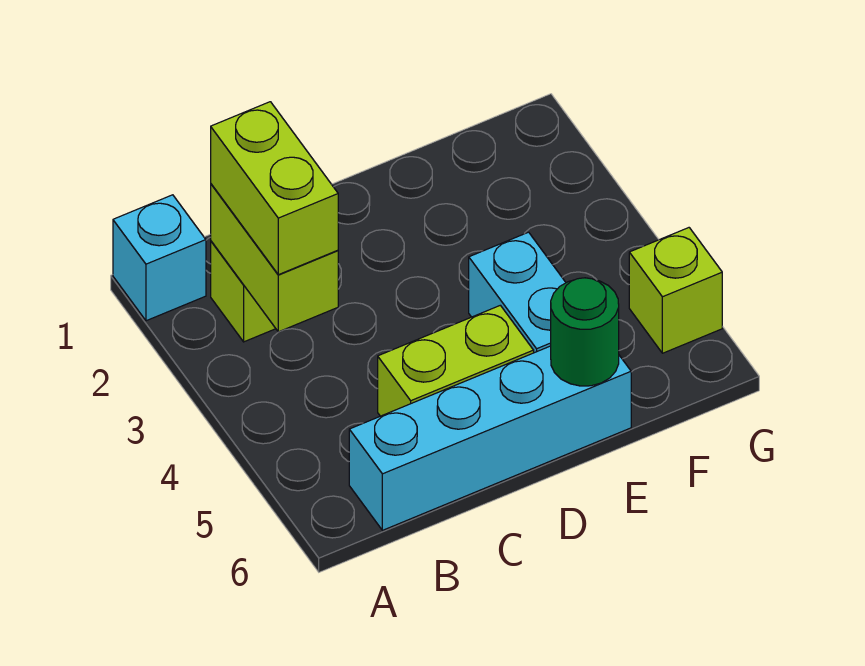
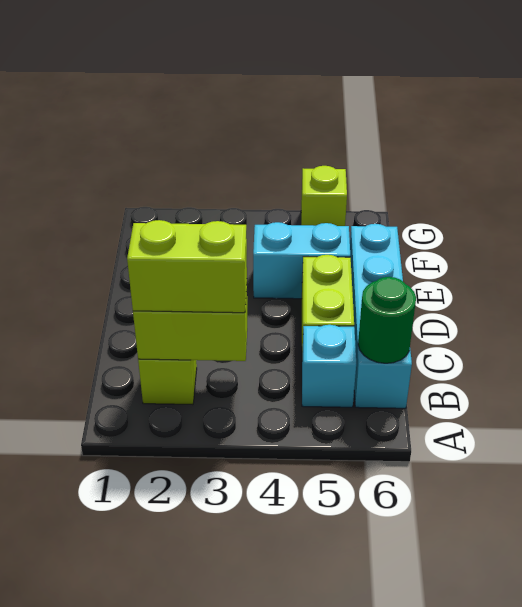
cyan brick A1 level 1 -> cyan brick B5 level 1
green round brick E6 level 2 -> green round brick B6 level 2

